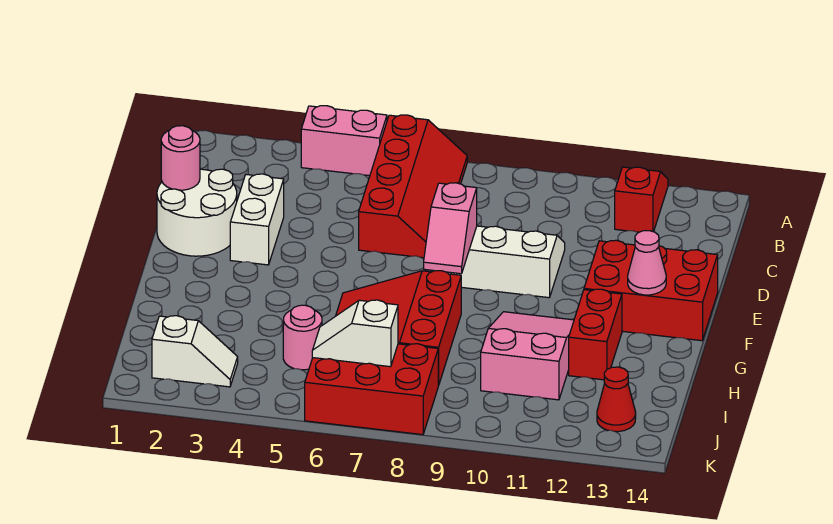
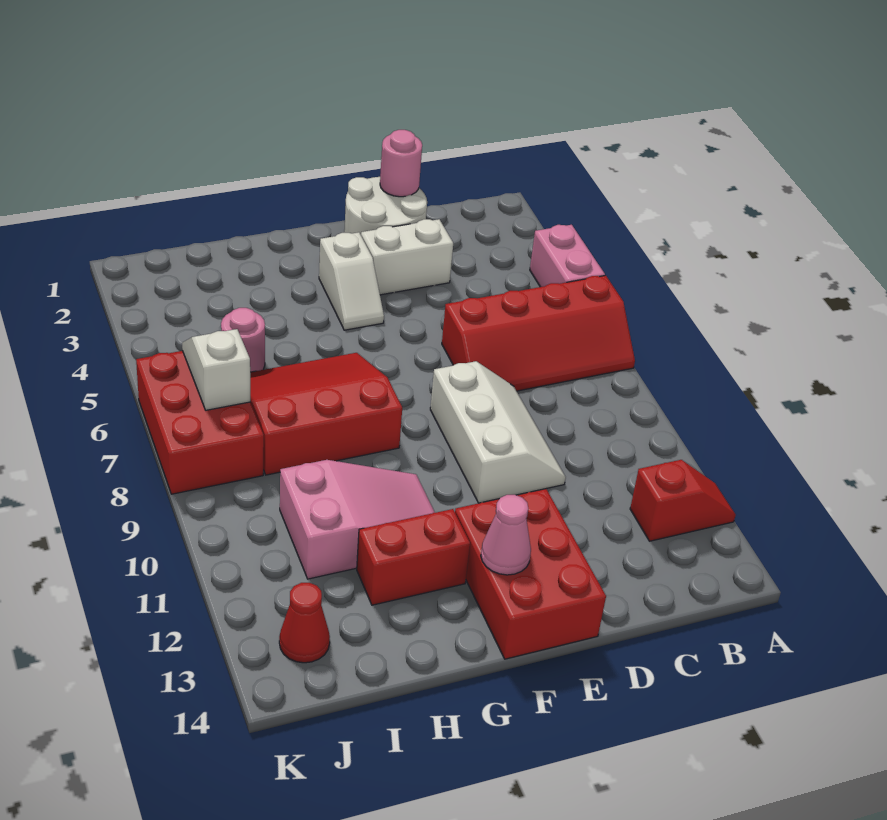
pink slope E8:F8 level 2 top E -> none
white slope J2:J3 level 1 top 2 -> white slope F3:F4 level 1 top 3

